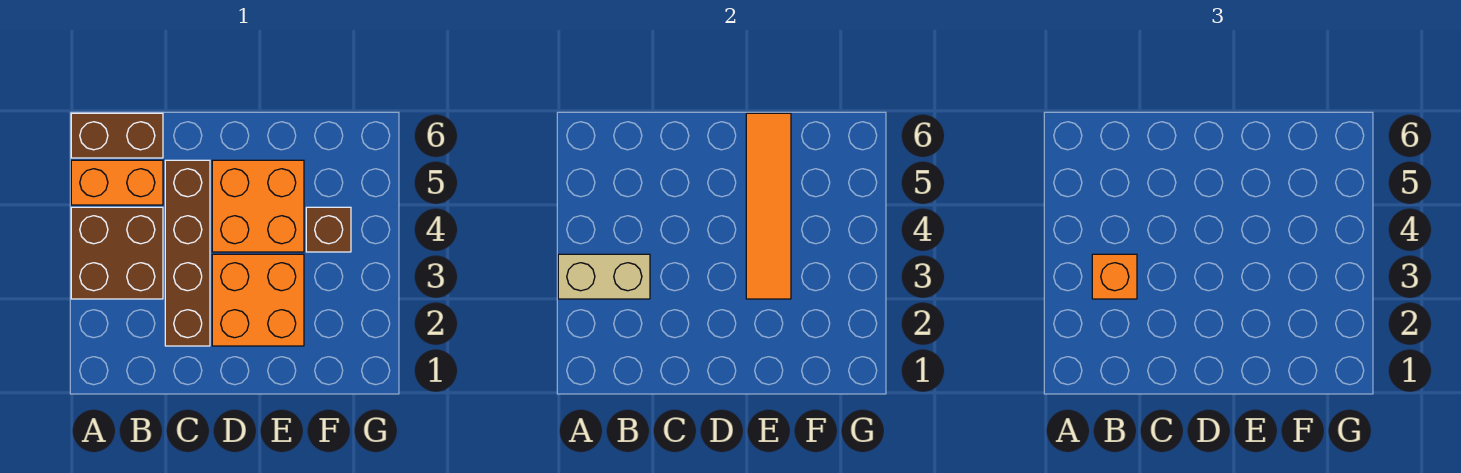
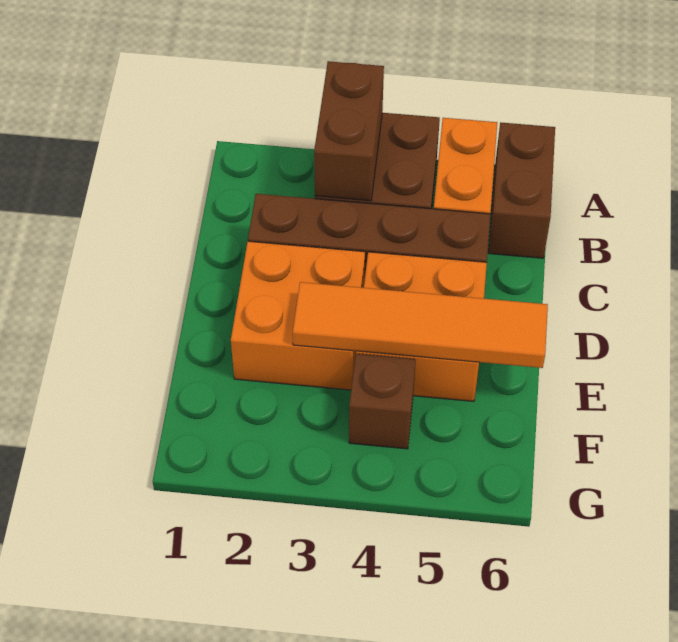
tan brick A3:B3 level 2 -> brown brick A3:B3 level 2
orange brick B3 level 3 -> none

